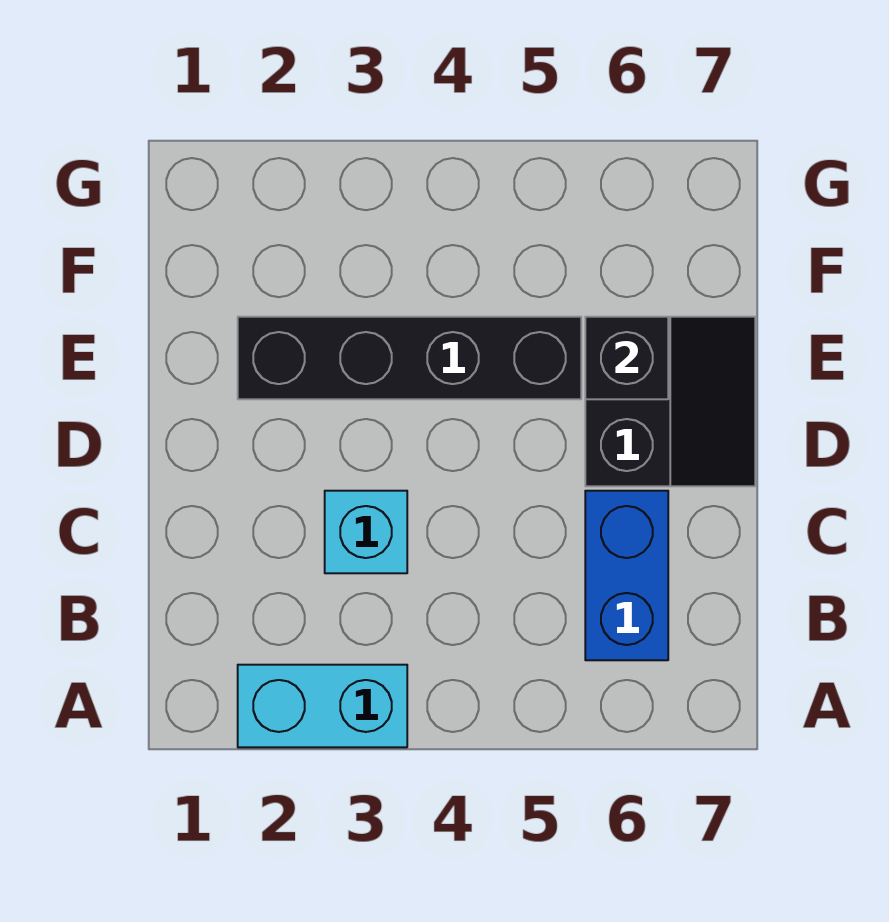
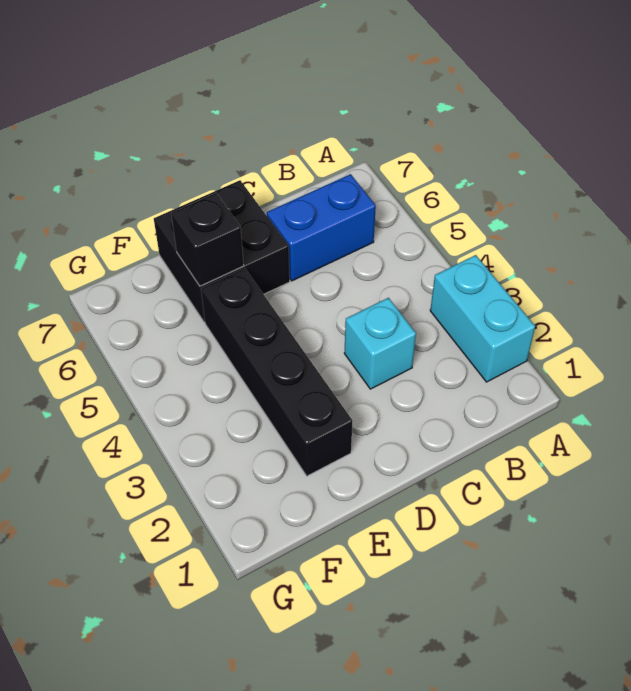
black slope D6:E7 level 1 top 6 -> black brick D6:E7 level 1

